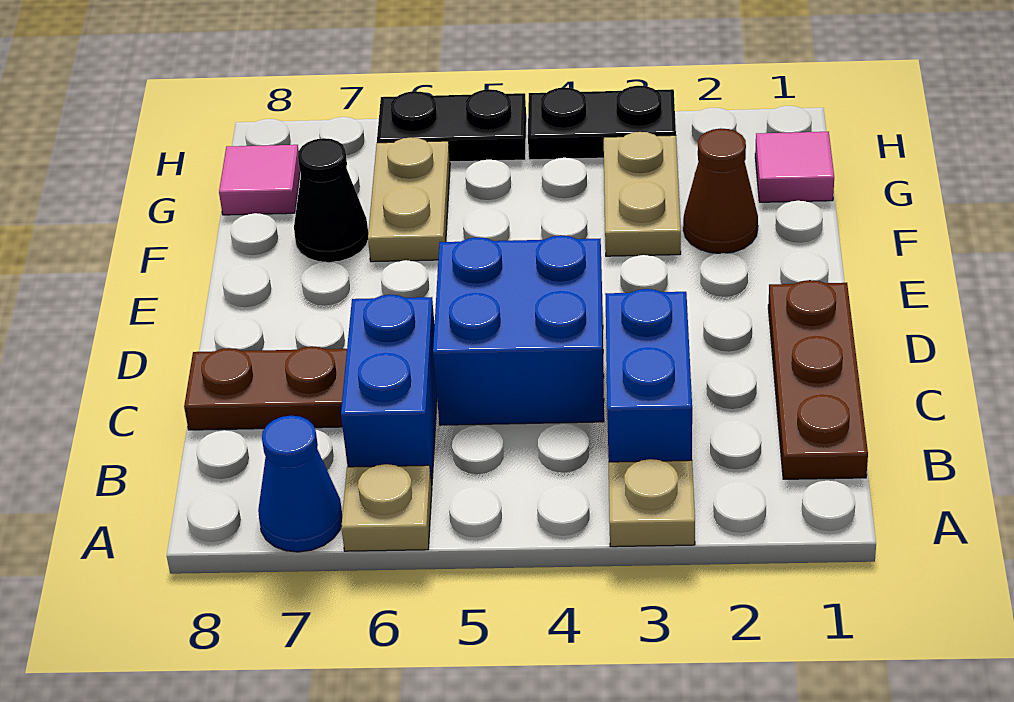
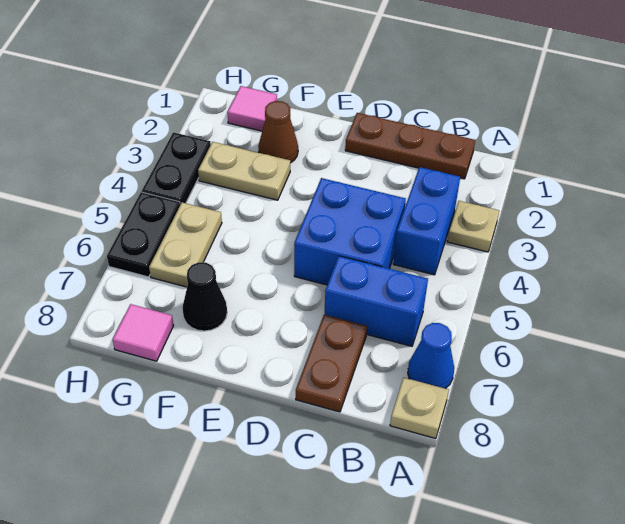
tan plate A6 level 1 -> tan plate A8 level 1
blue brick B3:C3 level 1 -> blue brick B3:B4 level 1
tan plate F6:G6 level 1 -> tan plate G5:G6 level 1

